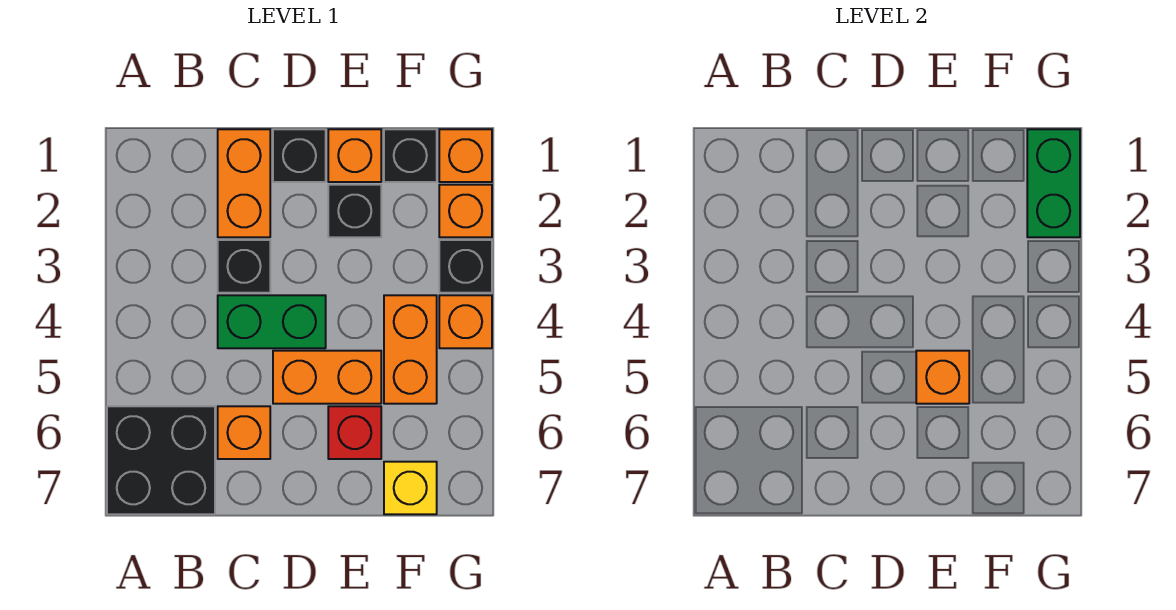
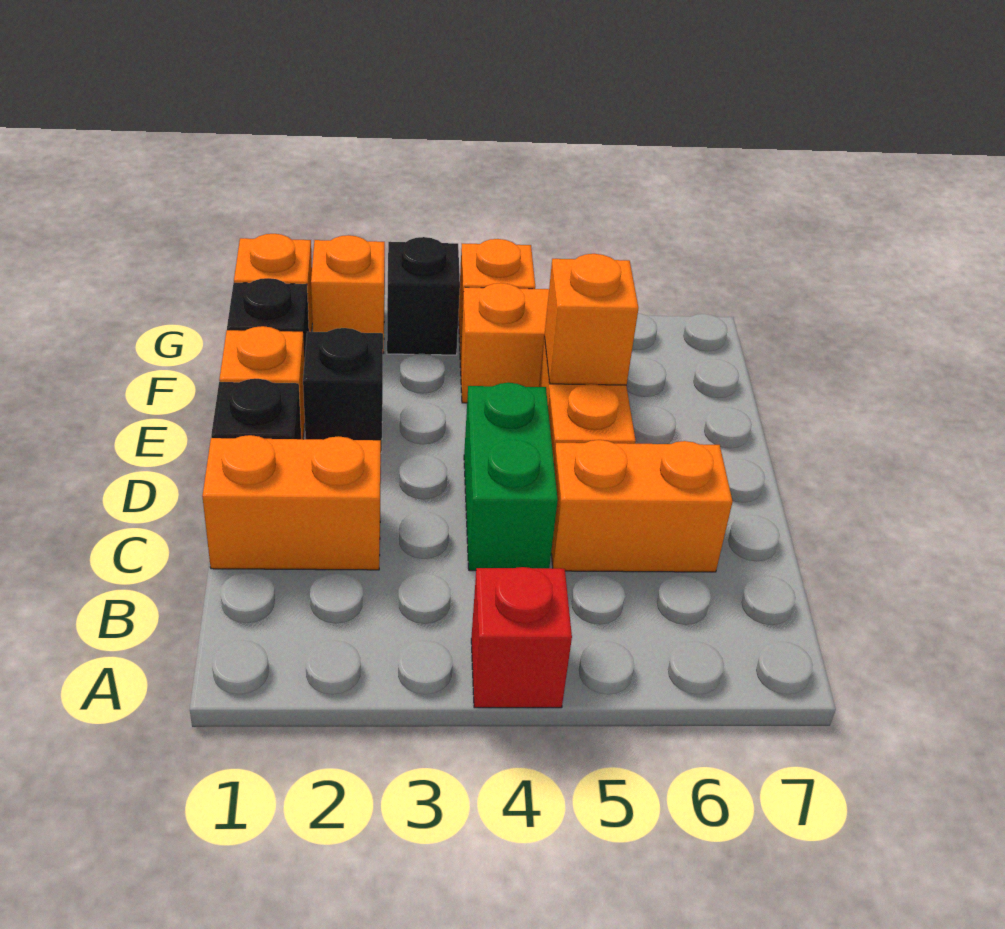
black brick A6:B7 level 1 -> none
black brick C3 level 1 -> none
orange brick C6 level 1 -> orange brick C5:C6 level 1
red brick E6 level 1 -> red brick A4 level 1
yellow brick F7 level 1 -> none
green brick G1:G2 level 2 -> none

